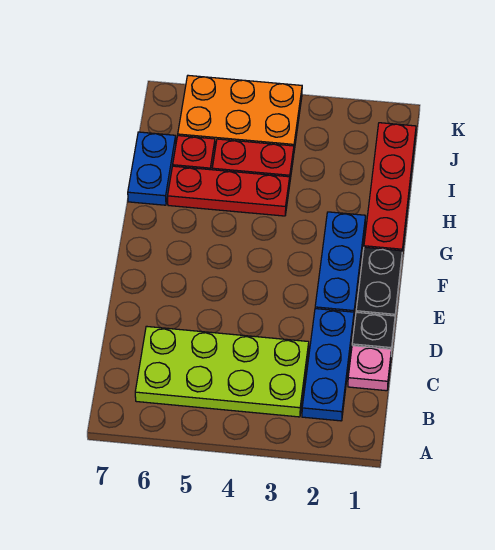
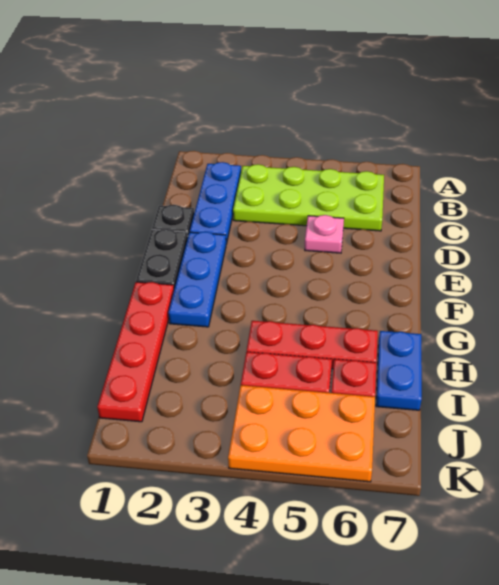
pink plate C1 level 1 -> pink plate D5 level 1

